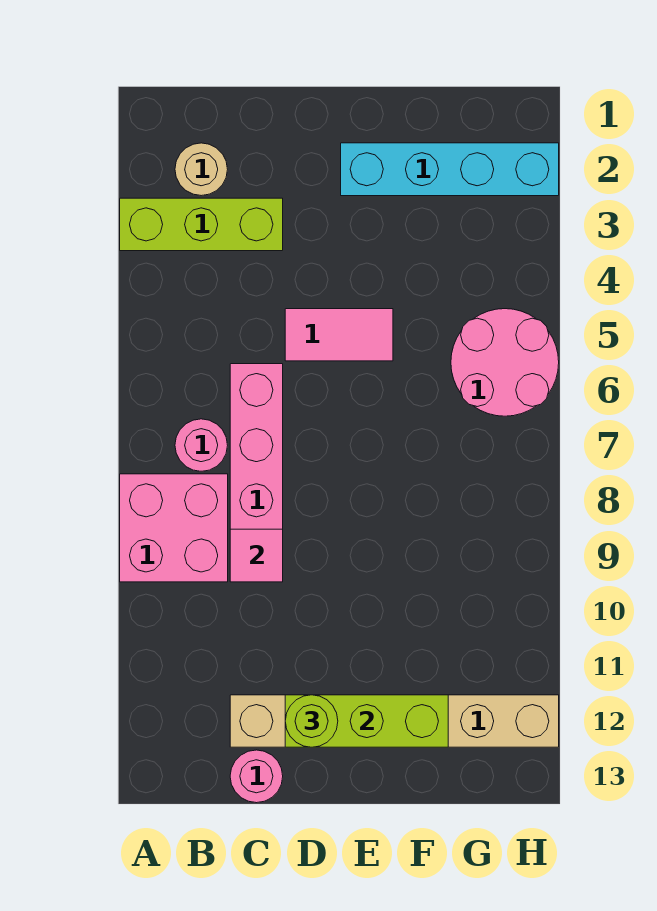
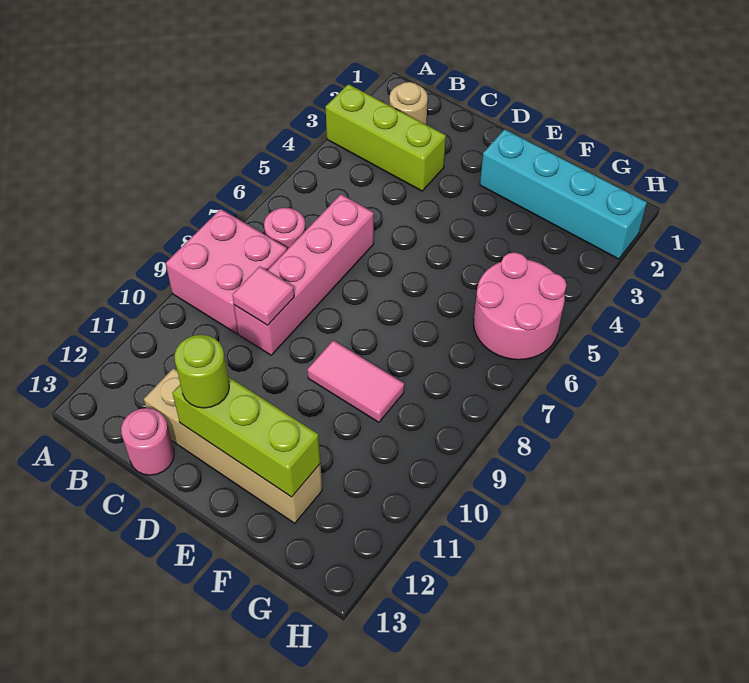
tan brick C12:H12 level 1 -> tan brick C12:F12 level 1
pink tile D5:E5 level 1 -> pink tile E9:F9 level 1

